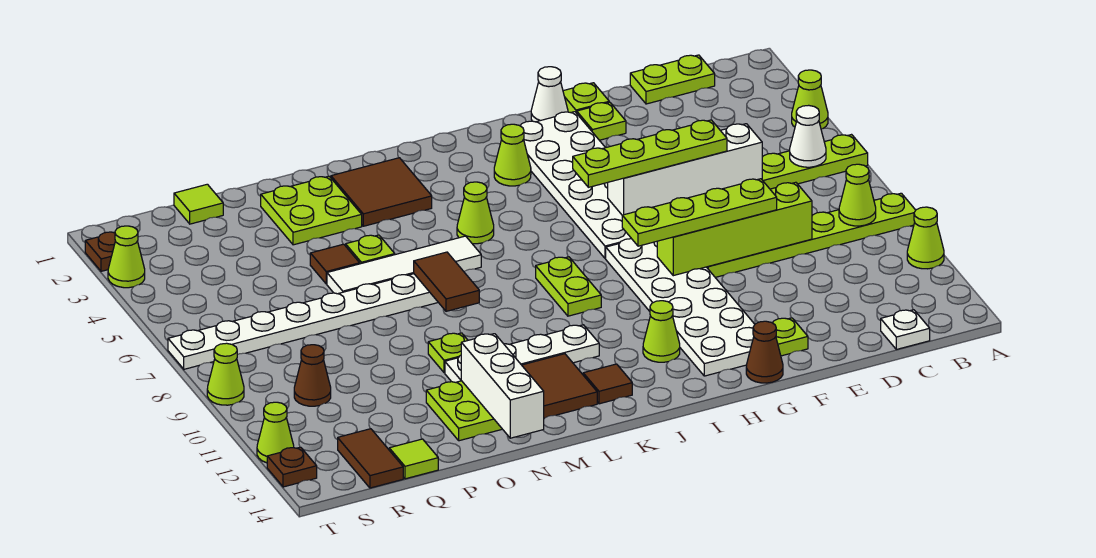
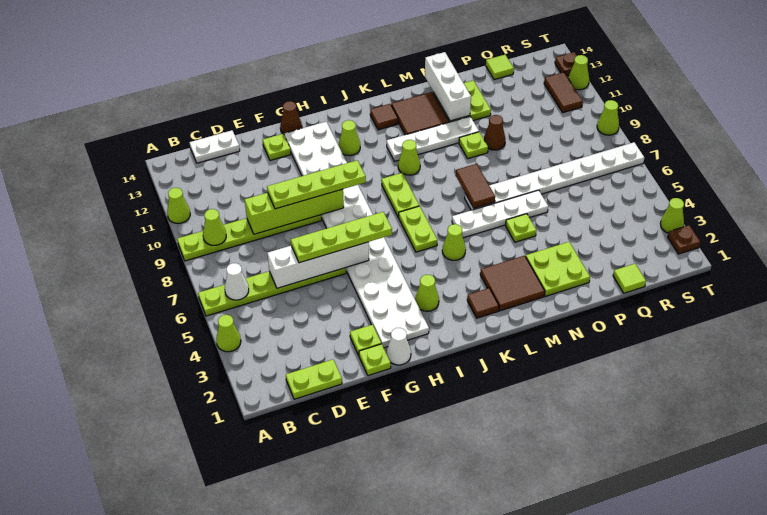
white plate C14 level 1 -> white plate C14:D14 level 1
none -> lime plate J6:J7 level 1
none -> lime cone K10 level 1
white tile L6:O6 level 1 -> white plate L6:O6 level 1
brown tile O5 level 1 -> brown tile K2 level 1
brown cone R10 level 1 -> brown cone O10 level 1
brown tile R13:R14 level 1 -> brown tile S11:S12 level 1

